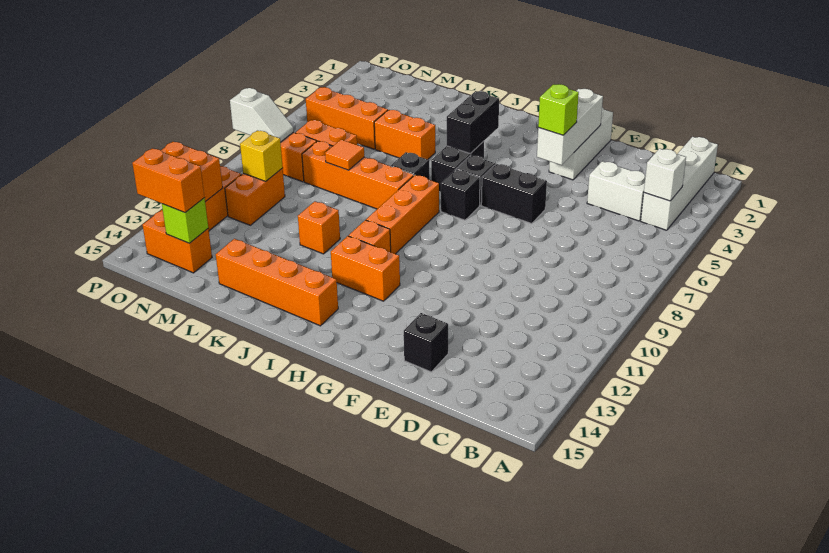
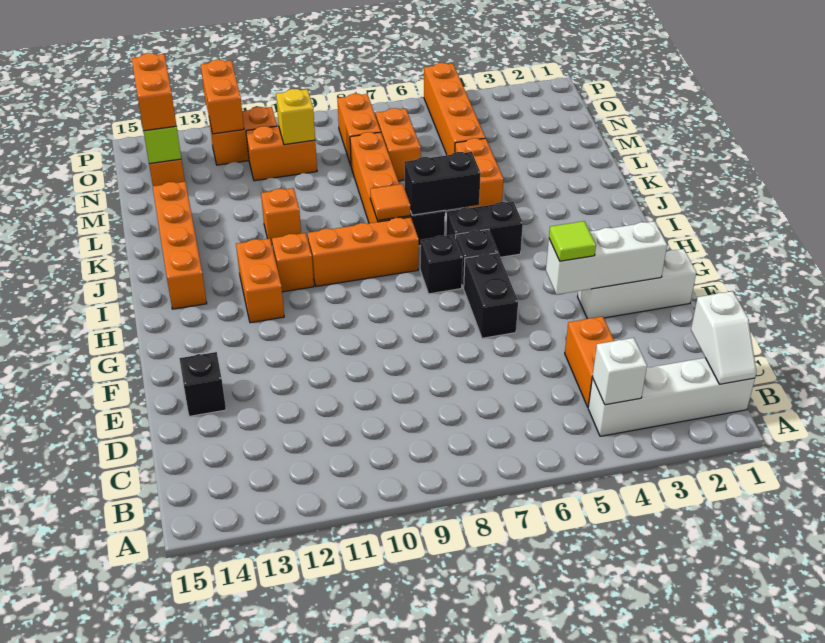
white brick C4:D4 level 1 -> orange brick C4:D4 level 1
lime brick F4 level 3 -> lime tile F4 level 3
black brick I4:I5 level 2 -> black brick J6:J7 level 2
orange tile L8 level 2 -> orange tile J8 level 2
orange brick M5:O5 level 1 -> orange brick M5:P5 level 1
white slope O8:P8 level 2 top P -> white slope B1:C1 level 2 top C

